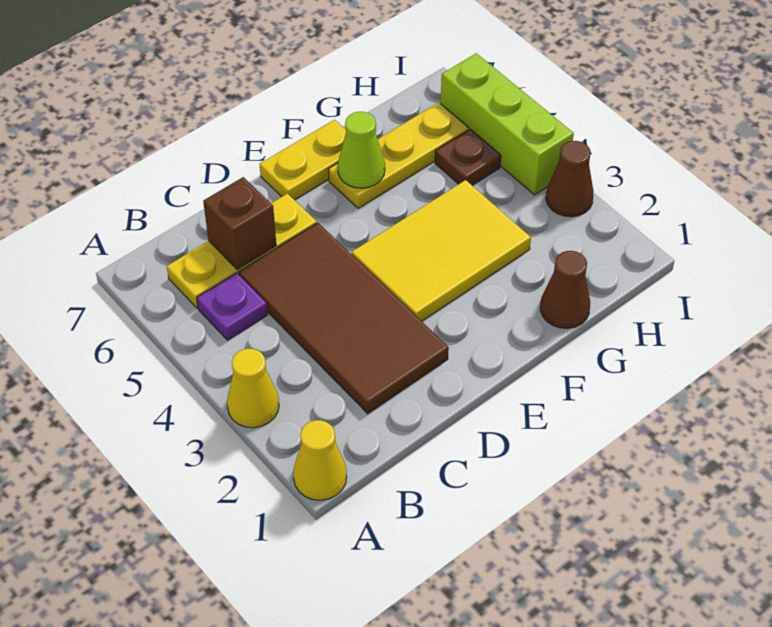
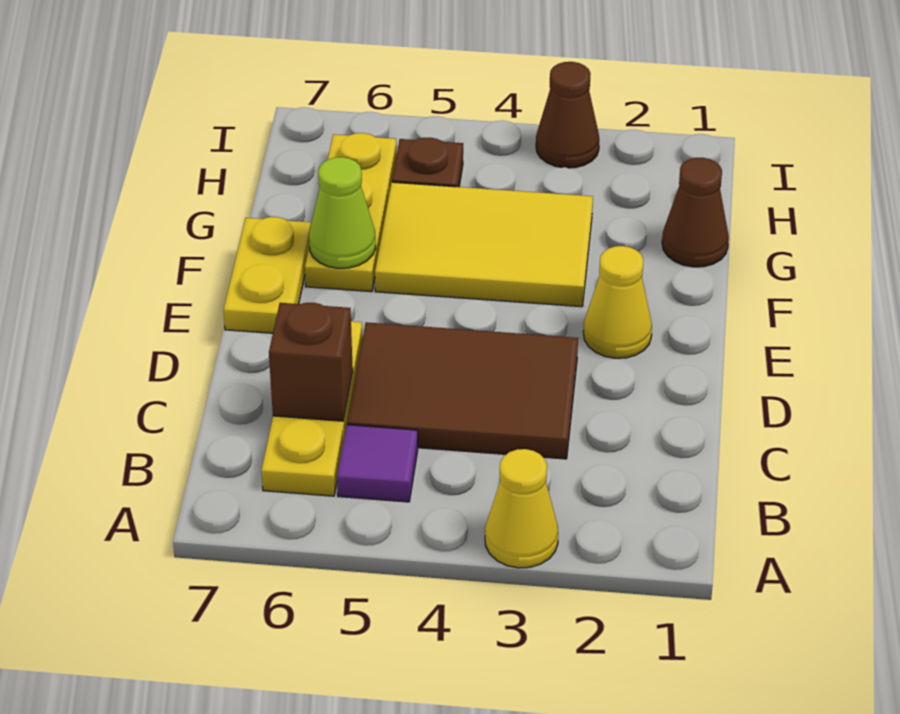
yellow cone A1 level 1 -> yellow cone E2 level 1
purple plate B5 level 1 -> purple tile B5 level 1
brown tile C2:D5 level 1 -> brown tile C3:D5 level 1
yellow tile E3:G4 level 1 -> yellow tile F3:G5 level 1
lime brick I4:I6 level 1 -> none

